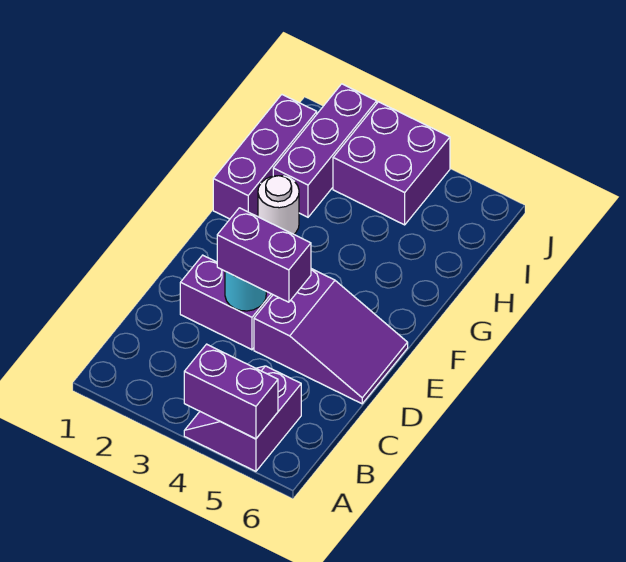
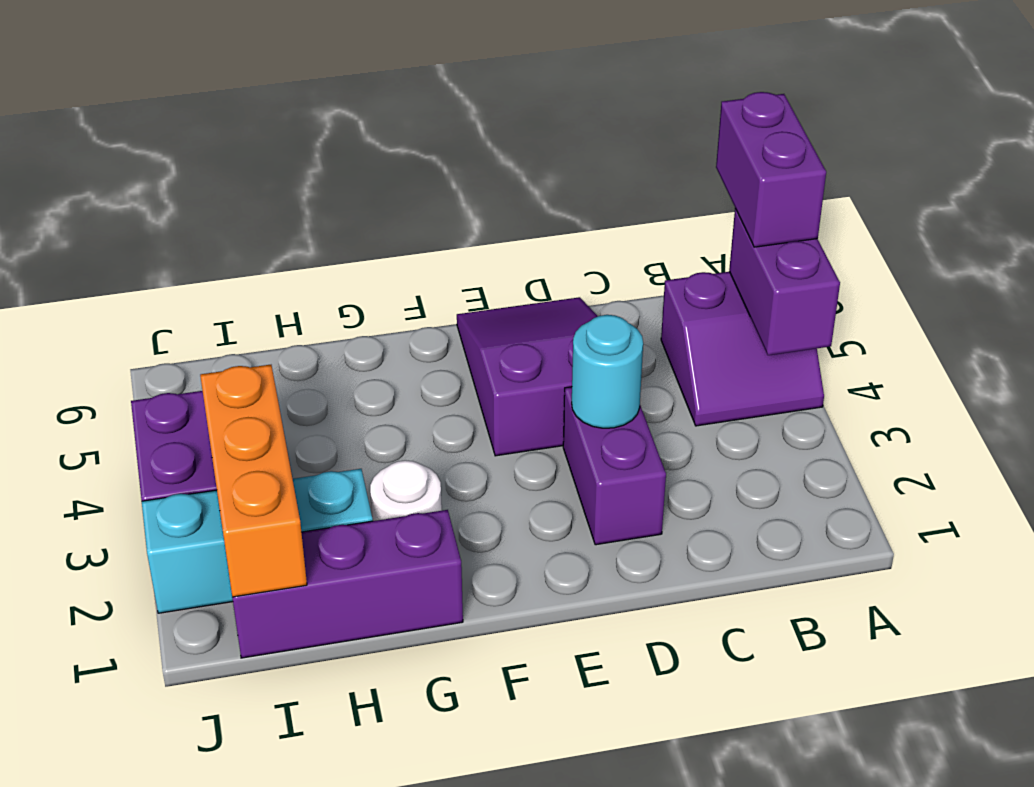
purple brick D3:D4 level 3 -> purple brick A5:A6 level 3
purple brick H2:J2 level 1 -> cyan brick H2:J2 level 1
none -> orange brick I1:I3 level 2

